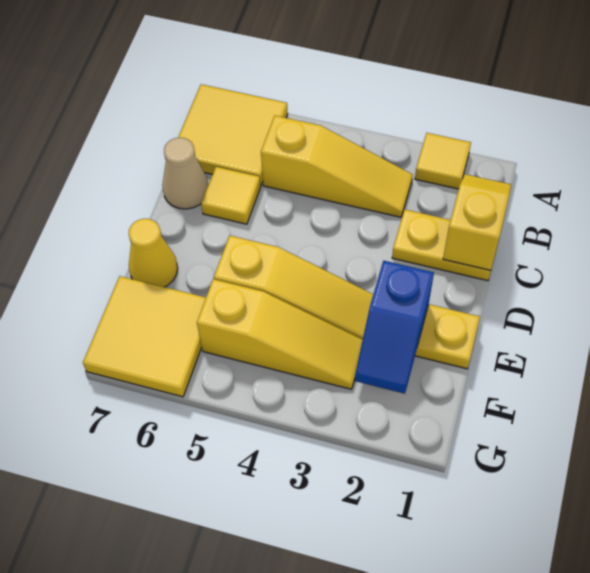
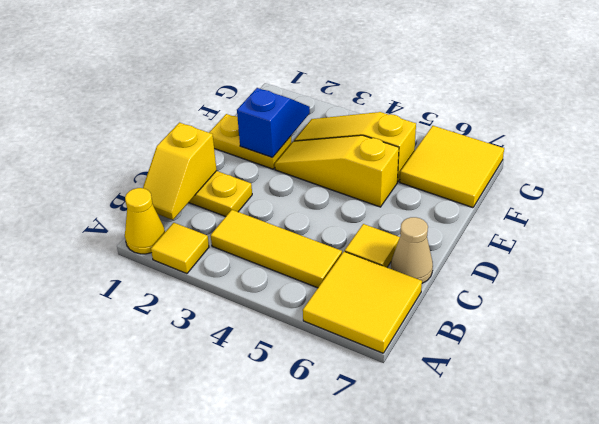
yellow slope B3:B5 level 1 top 5 -> yellow tile B3:B5 level 1
yellow cone E7 level 1 -> yellow cone A1 level 1

